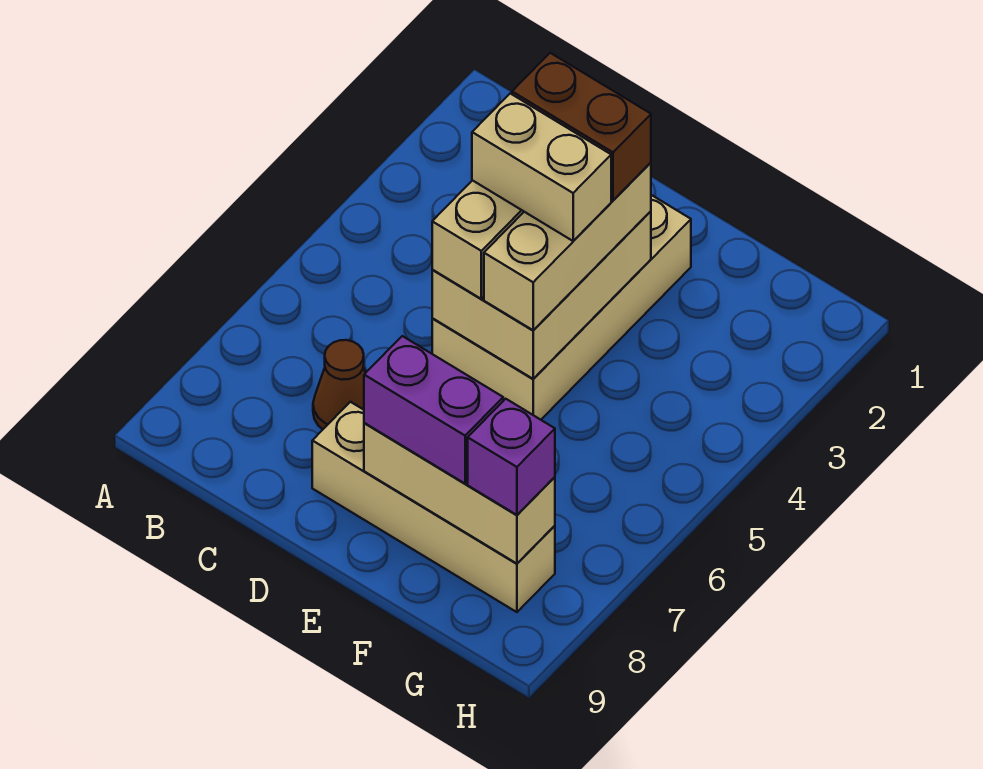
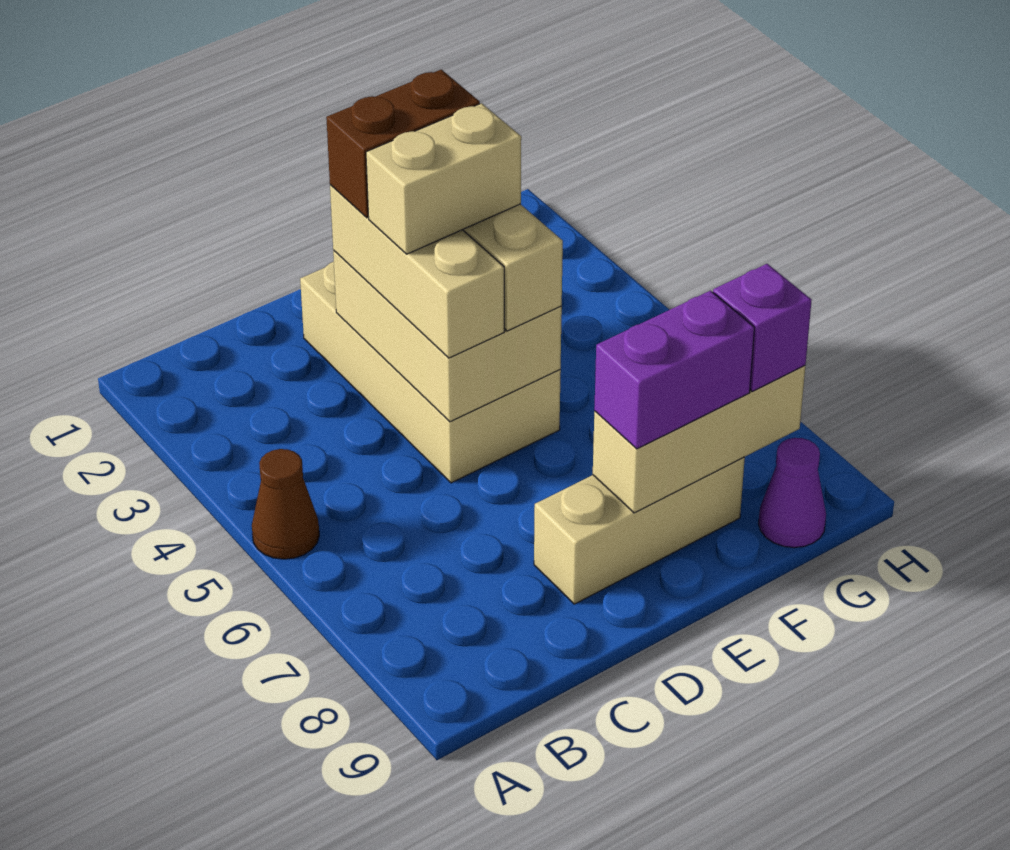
brown cone C7 level 1 -> brown cone A5 level 1
tan brick D8:G8 level 1 -> tan brick D8:F8 level 1
none -> purple cone G9 level 1

